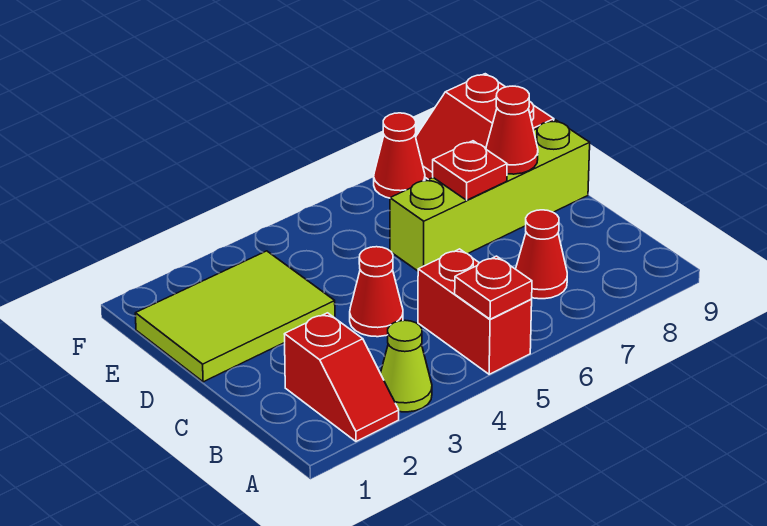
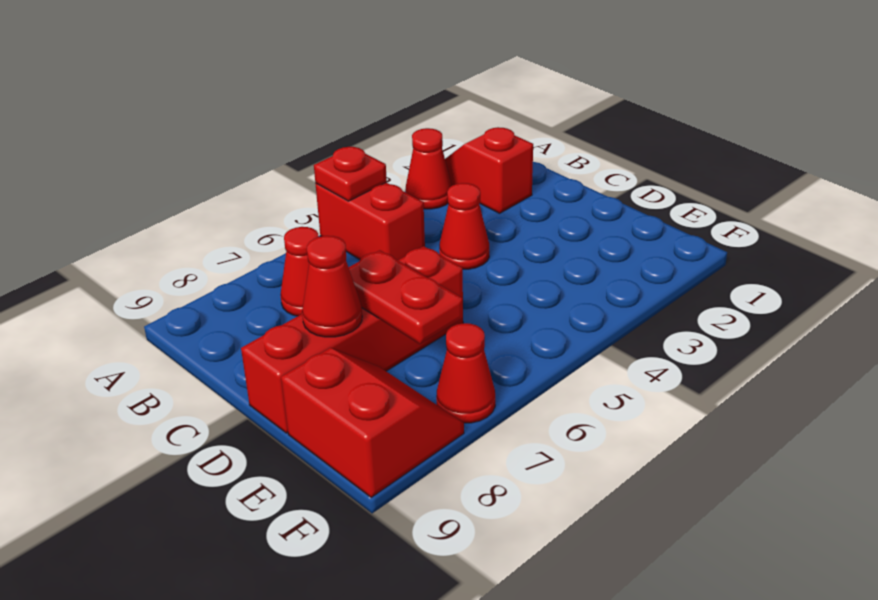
lime cone A3 level 1 -> red cone A3 level 1
lime tile D1:E3 level 1 -> none
lime brick D6:D9 level 1 -> red brick D6:D9 level 1
red plate D7 level 2 -> red plate D7:E7 level 2

